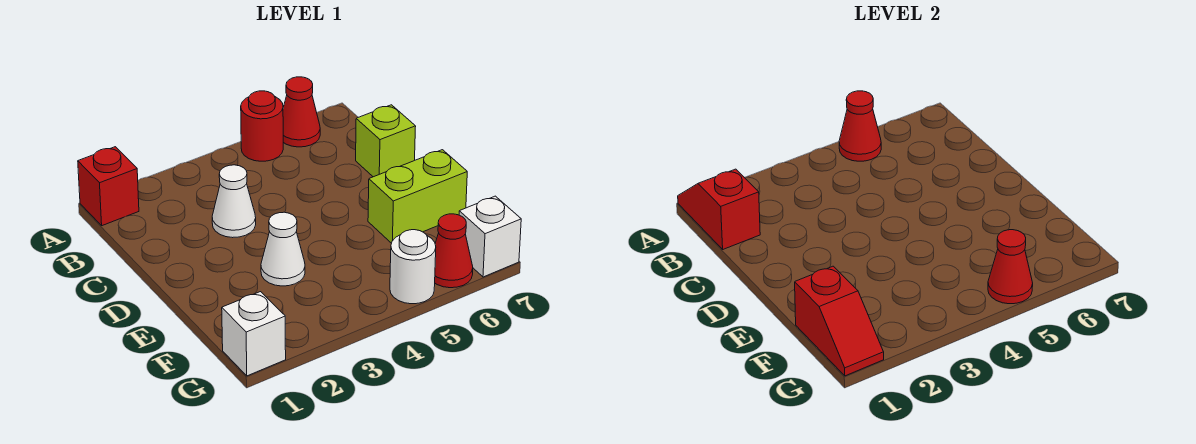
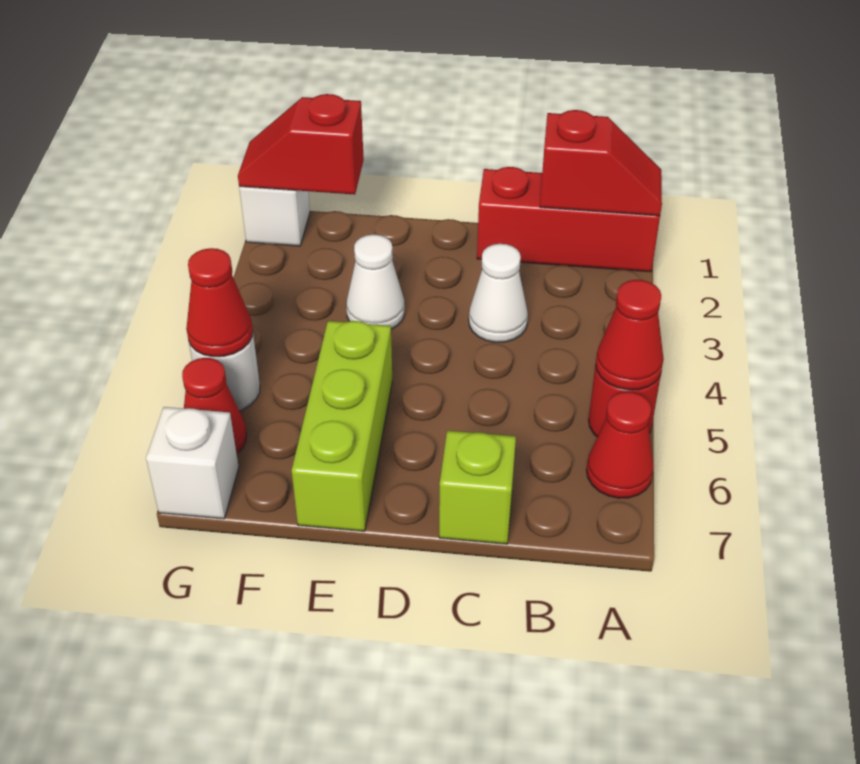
red brick A1 level 1 -> red brick A1:C1 level 1
lime brick E6:E7 level 1 -> lime brick E5:E7 level 1

